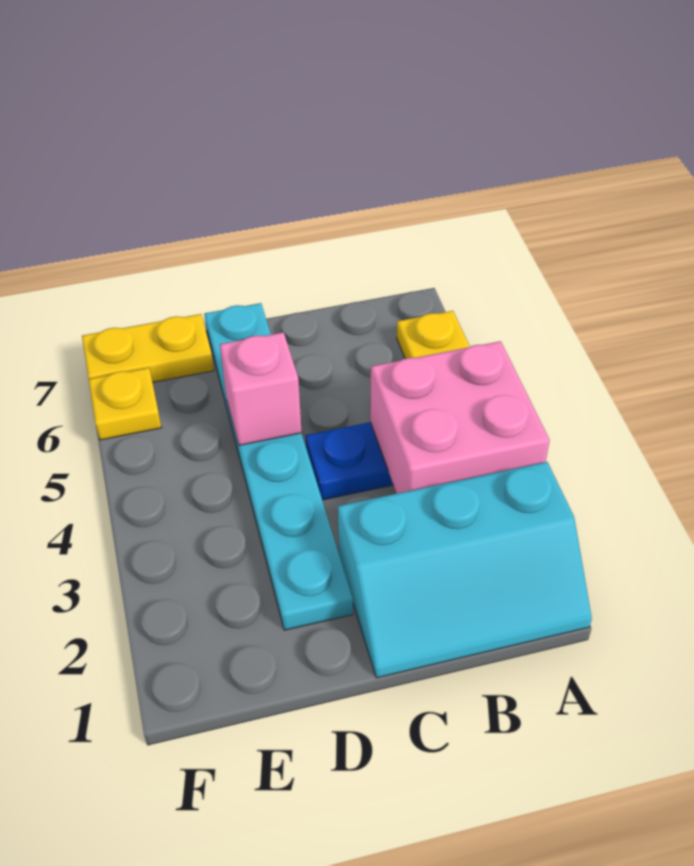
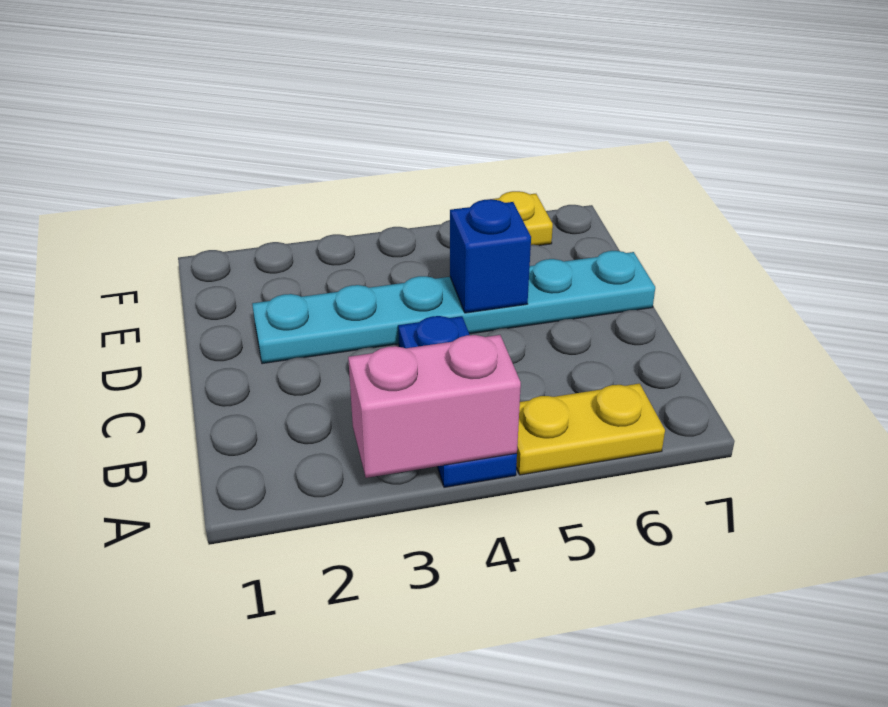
cyan slope A1:C2 level 1 top 2 -> none
pink brick A3:B4 level 2 -> pink brick A3:A4 level 2
pink brick D5 level 2 -> blue brick D5 level 2
yellow plate E7:F7 level 1 -> none

